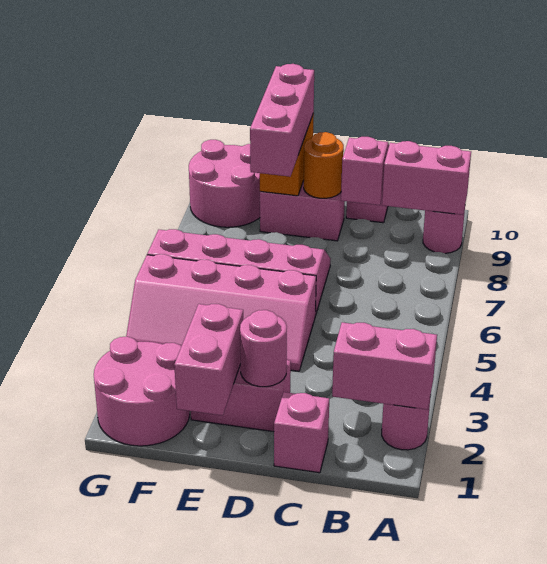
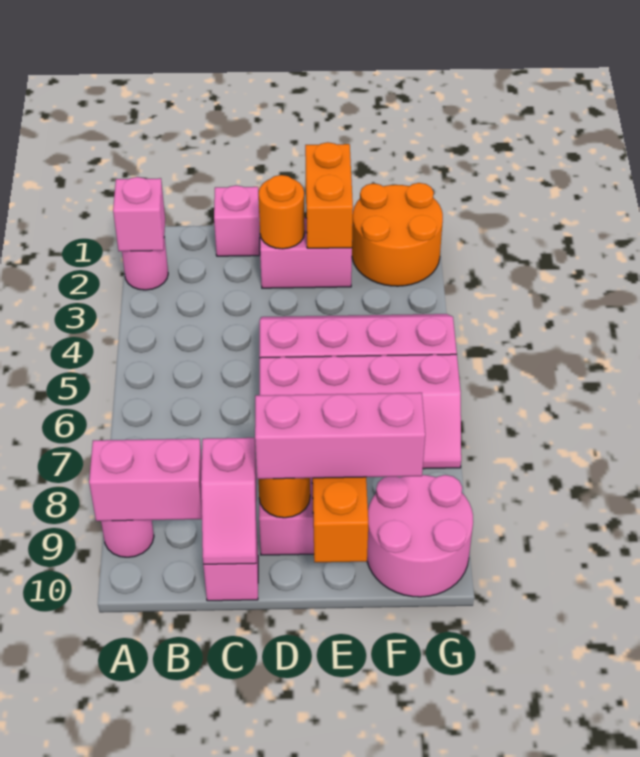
pink brick A2:B2 level 2 -> pink brick A2 level 2
pink round brick D2 level 2 -> orange round brick D2 level 2
pink brick E1:E2 level 2 -> orange brick E1:E2 level 2
pink brick E8:E10 level 3 -> pink brick D9:F9 level 3
pink round brick F1:G2 level 1 -> orange round brick F1:G2 level 1

